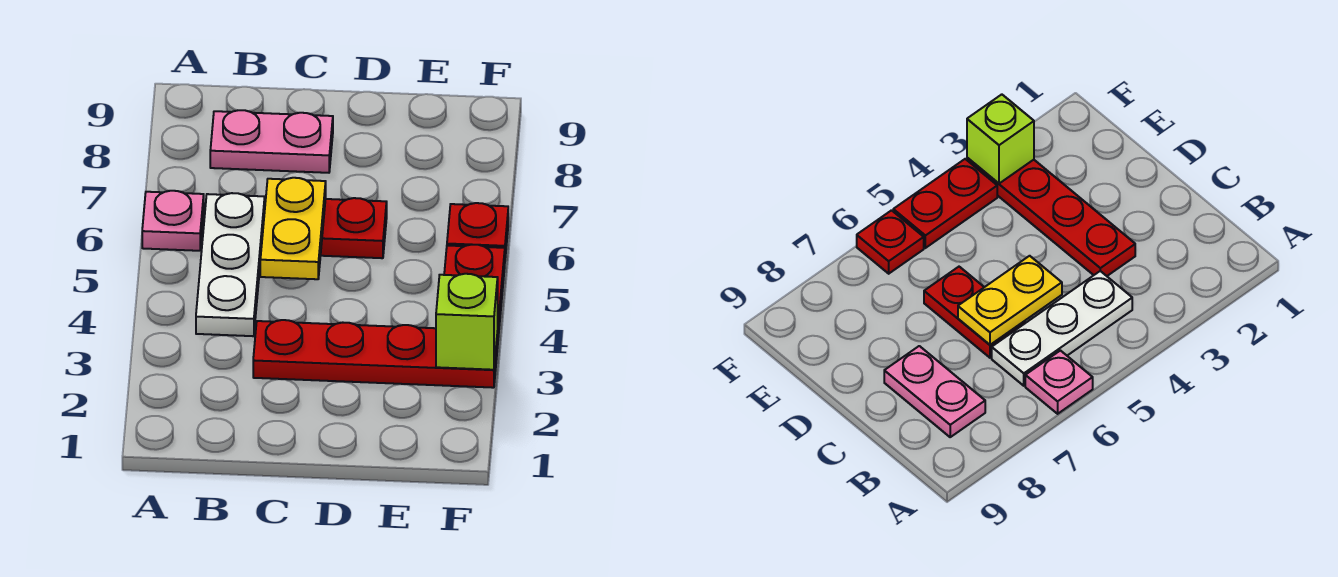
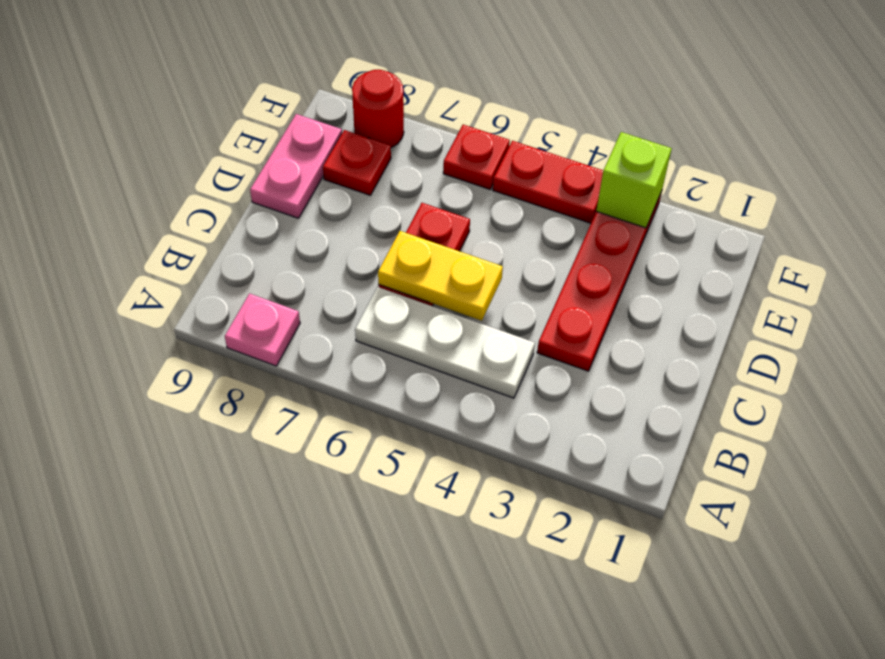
pink plate A6 level 1 -> pink plate A8 level 1
pink plate B8:C8 level 1 -> pink plate D9:E9 level 1
none -> red plate E8 level 1
none -> red round brick F8 level 1

